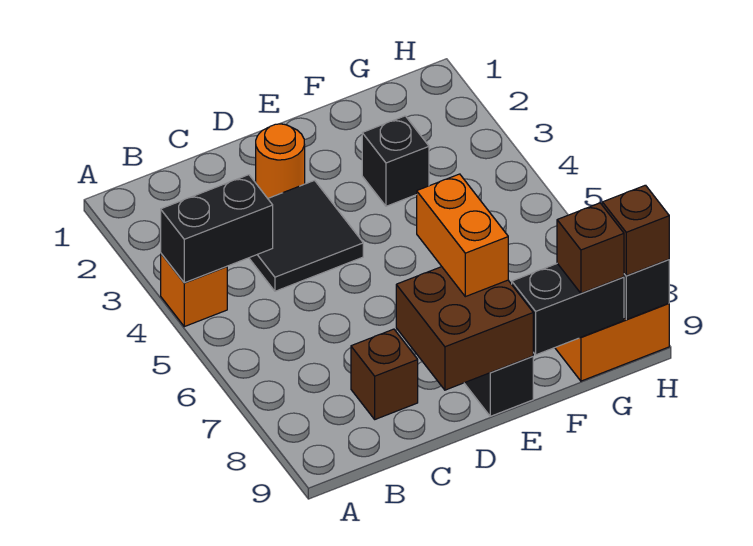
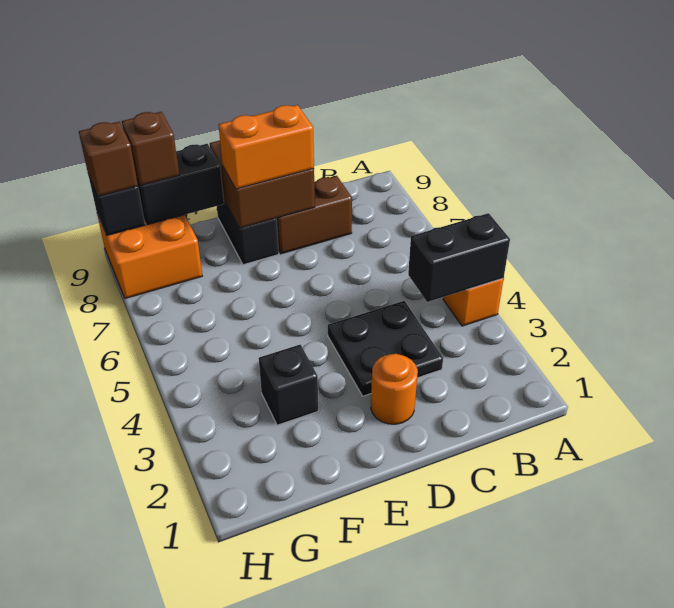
black tile C3:D4 level 1 -> black plate C3:D4 level 1
brown brick C8 level 1 -> brown brick C8:D8 level 1
orange brick E7:E8 level 3 -> orange brick D8:E8 level 3

